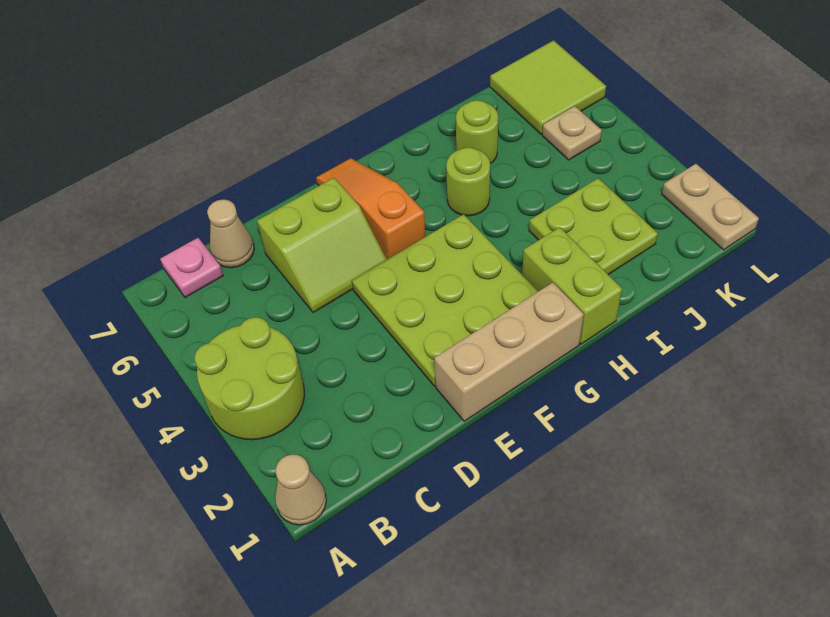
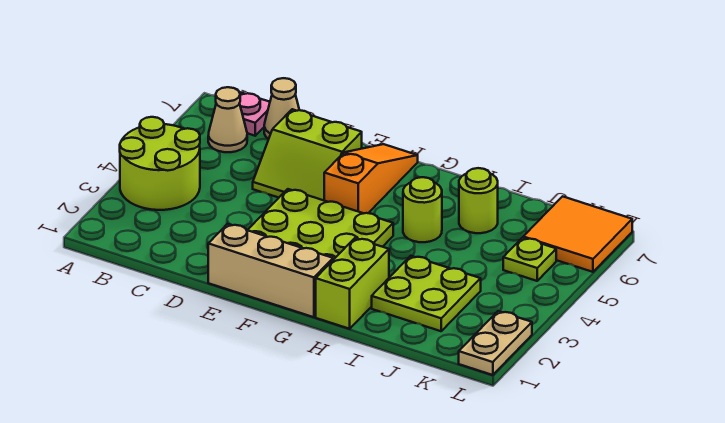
tan cone A1 level 1 -> tan cone B6 level 1
tan plate K5 level 1 -> lime plate K5 level 1
lime tile K6:L7 level 1 -> orange tile K6:L7 level 1

